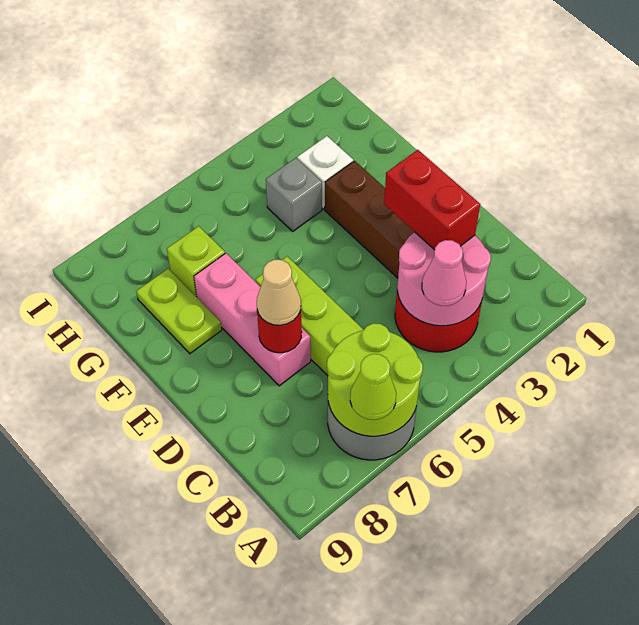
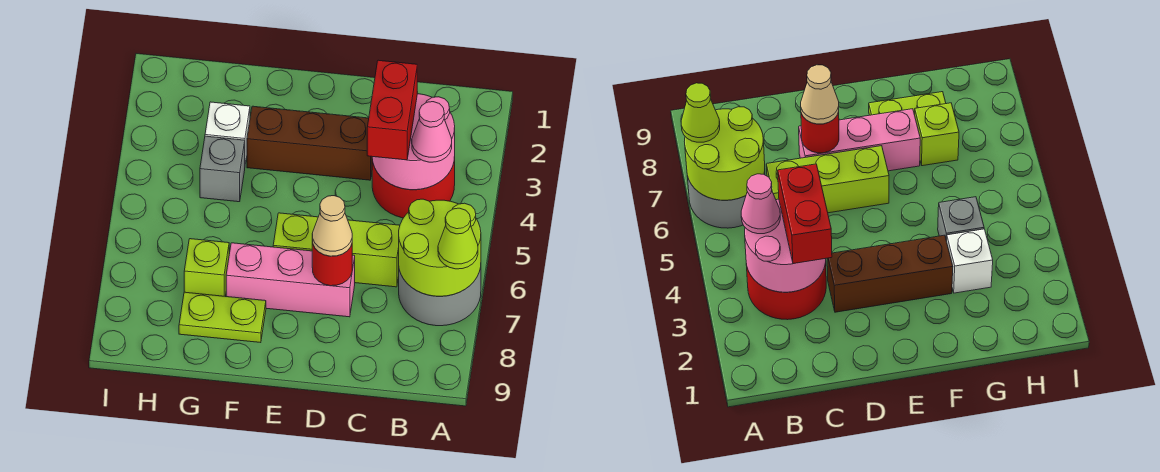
red brick C3:D3 level 3 -> red brick C3:C4 level 3

